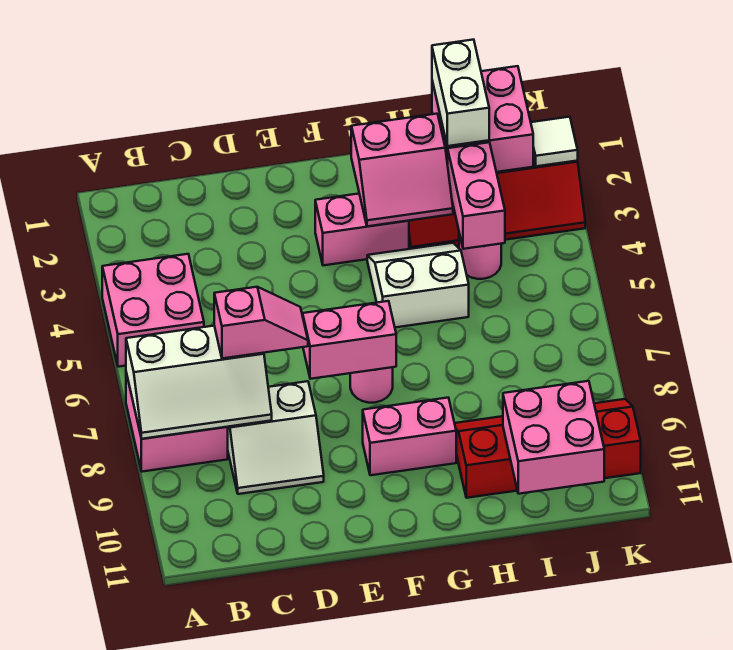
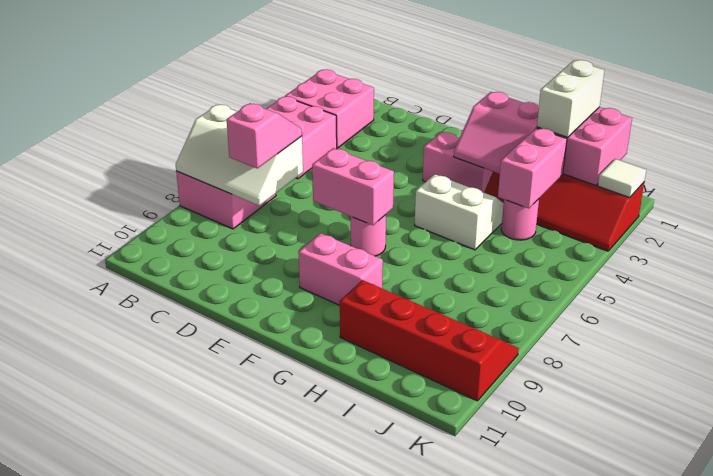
pink slope C7:D7 level 3 top C -> pink slope C7:C8 level 3 top 8
white slope C8:D9 level 1 top 8 -> none
pink brick I10:J11 level 2 -> pink brick A2:B3 level 1

